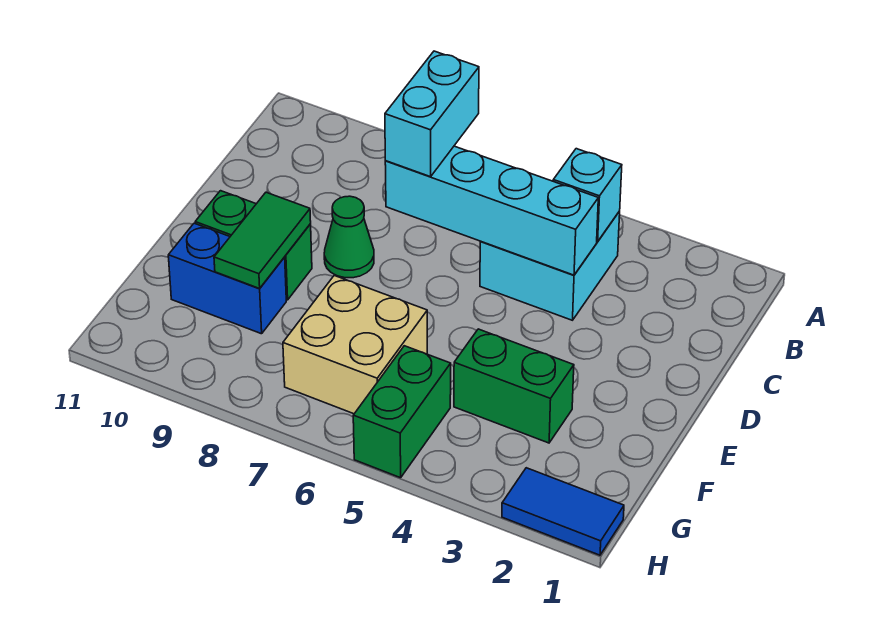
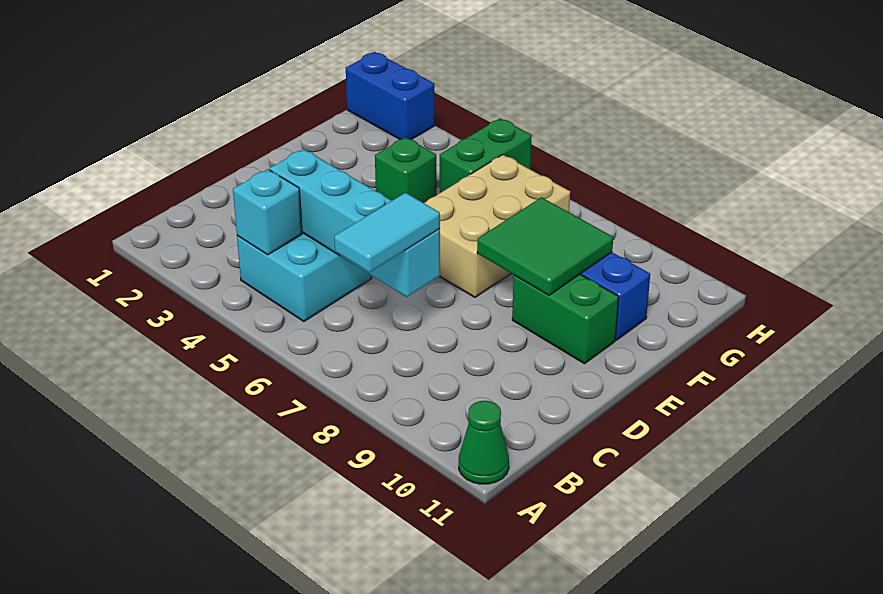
cyan brick B7:C7 level 3 -> cyan tile B7:C7 level 3
green cone D8 level 1 -> green cone A11 level 1
green tile E9:F9 level 2 -> green tile E8:F9 level 2
green brick F3:F4 level 1 -> green brick F4 level 1
tan brick F6:G7 level 1 -> tan brick E6:G7 level 1
blue tile H1:H2 level 1 -> blue brick H1:H2 level 1

